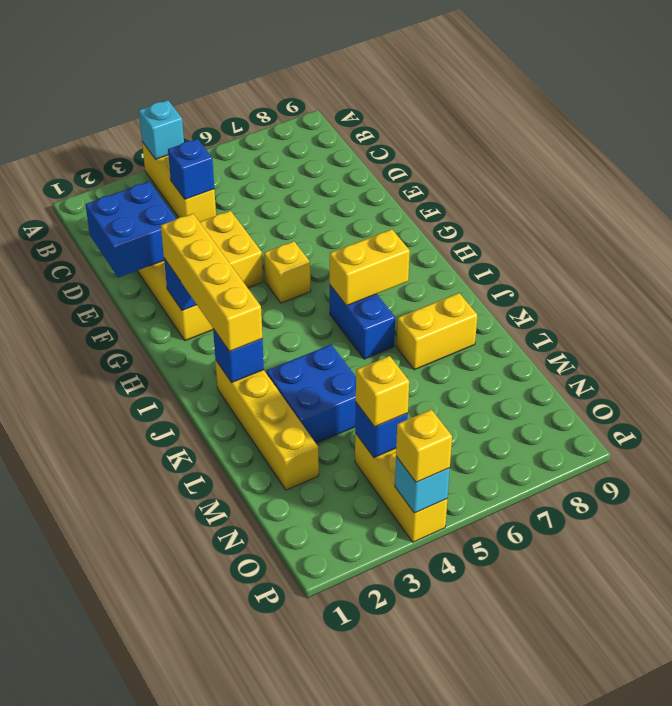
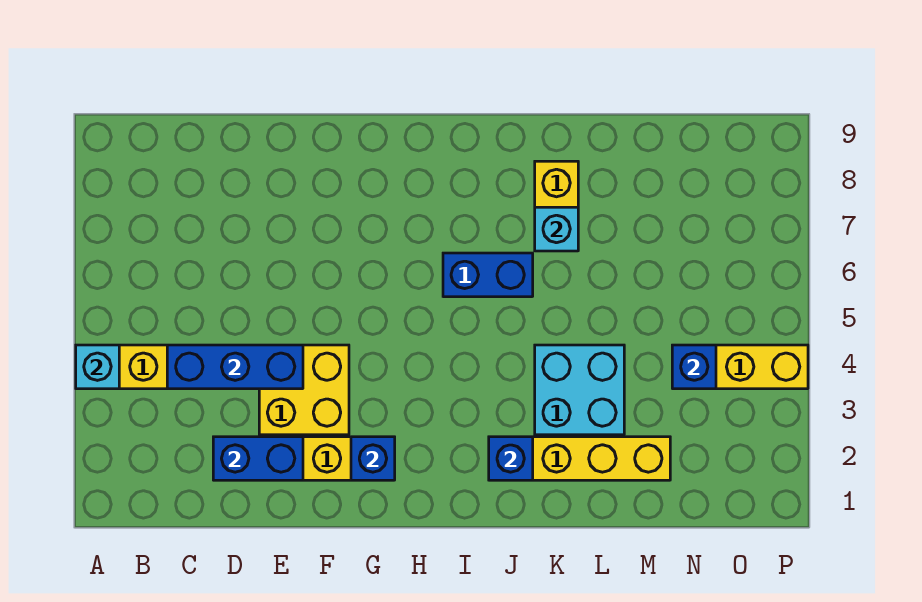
blue brick C4 level 2 -> blue brick C4:E4 level 2
blue brick D1:E2 level 2 -> blue brick D2:E2 level 2
yellow brick G2:J2 level 3 -> none
yellow brick G5 level 1 -> none
yellow brick I6:I7 level 2 -> none
blue brick K3:L4 level 1 -> cyan brick K3:L4 level 1
yellow brick N4 level 3 -> none
cyan brick P4 level 2 -> cyan brick K7 level 2
yellow brick P4 level 3 -> none

